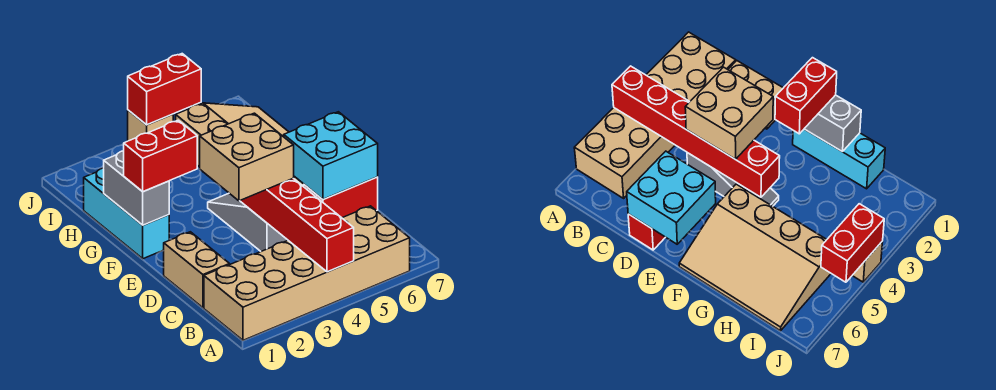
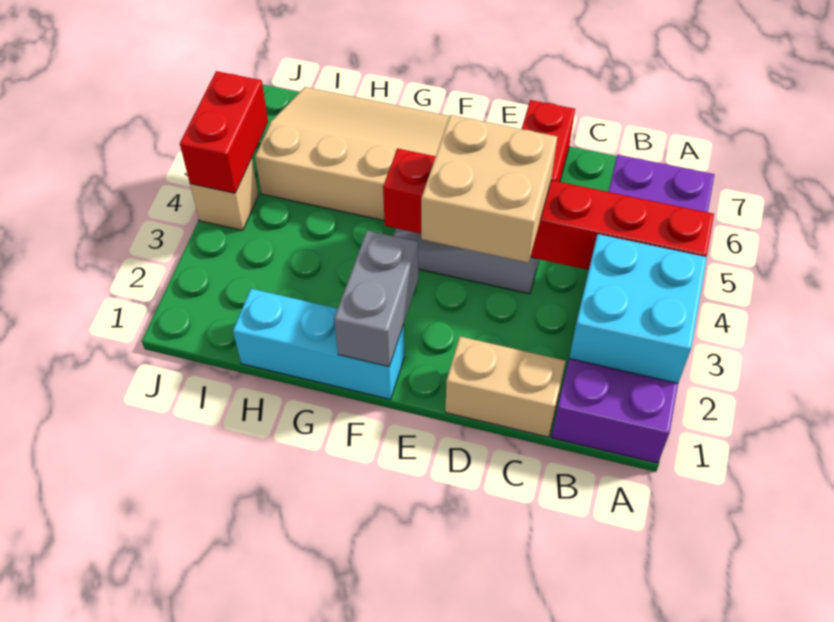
tan brick A1:B6 level 1 -> purple brick A1:B6 level 1
cyan brick D6:E7 level 2 -> cyan brick A2:B3 level 2
grey brick F1:G1 level 2 -> grey brick F1:F2 level 2
red brick F1:F2 level 3 -> none

